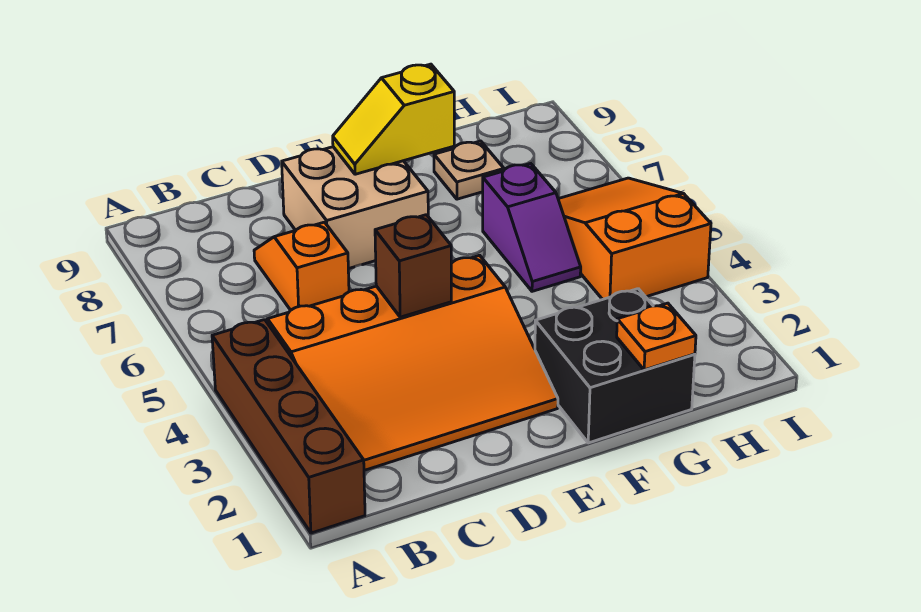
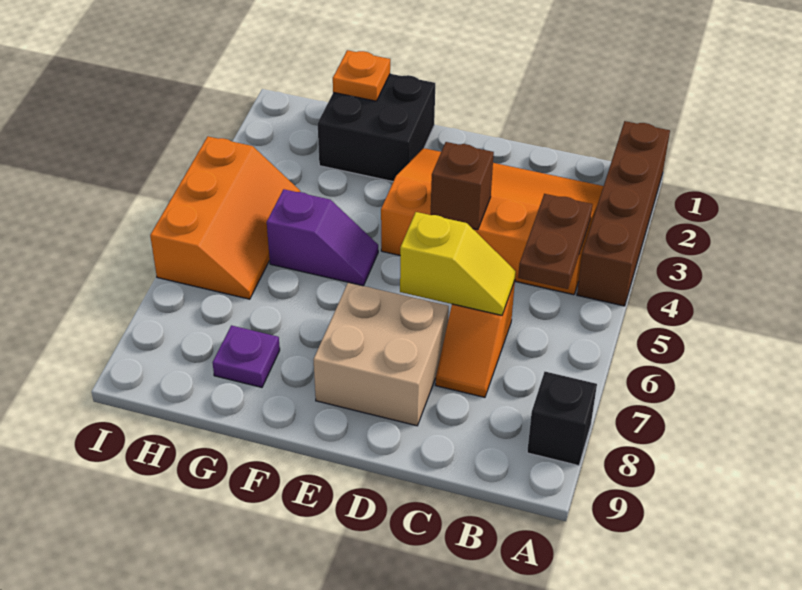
none -> black brick A8 level 1
none -> brown plate B4:B5 level 2
yellow slope E8:F8 level 2 top F -> yellow slope C6:D6 level 2 top D
purple slope G5:G6 level 1 top 6 -> purple slope F5:G5 level 1 top G
tan plate G8 level 1 -> purple plate G8 level 1
orange slope H4:I6 level 1 top 4 -> orange slope H4:I6 level 1 top I

